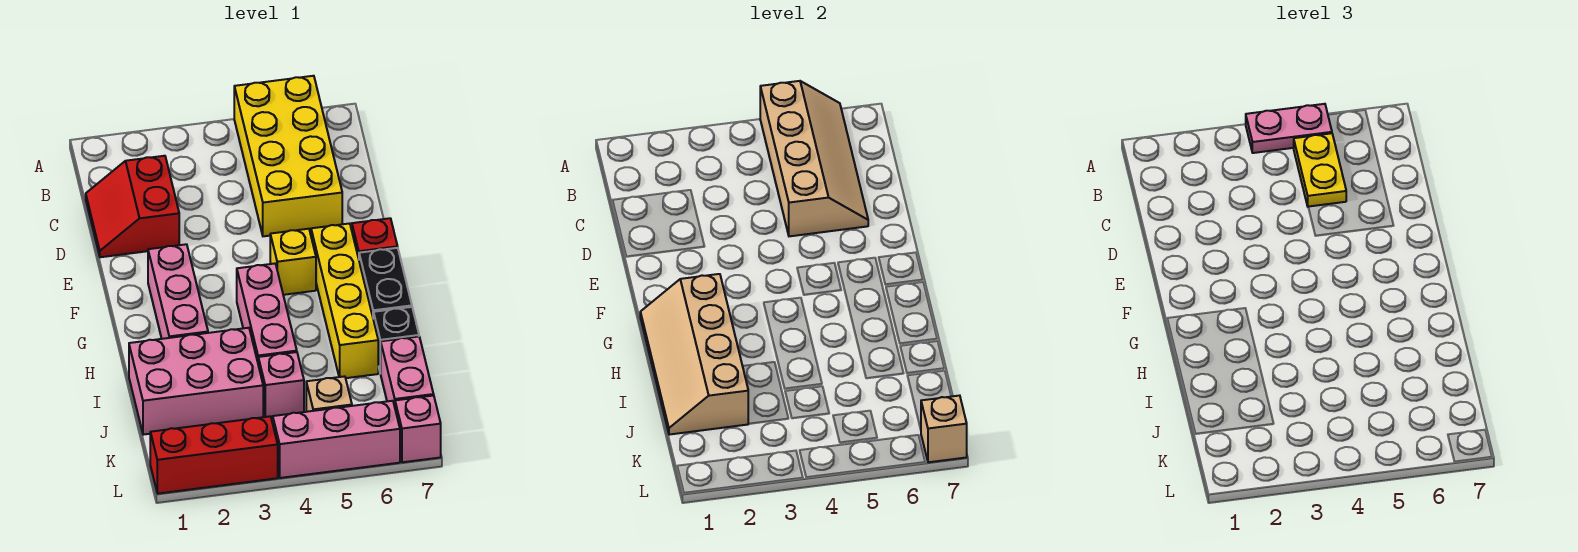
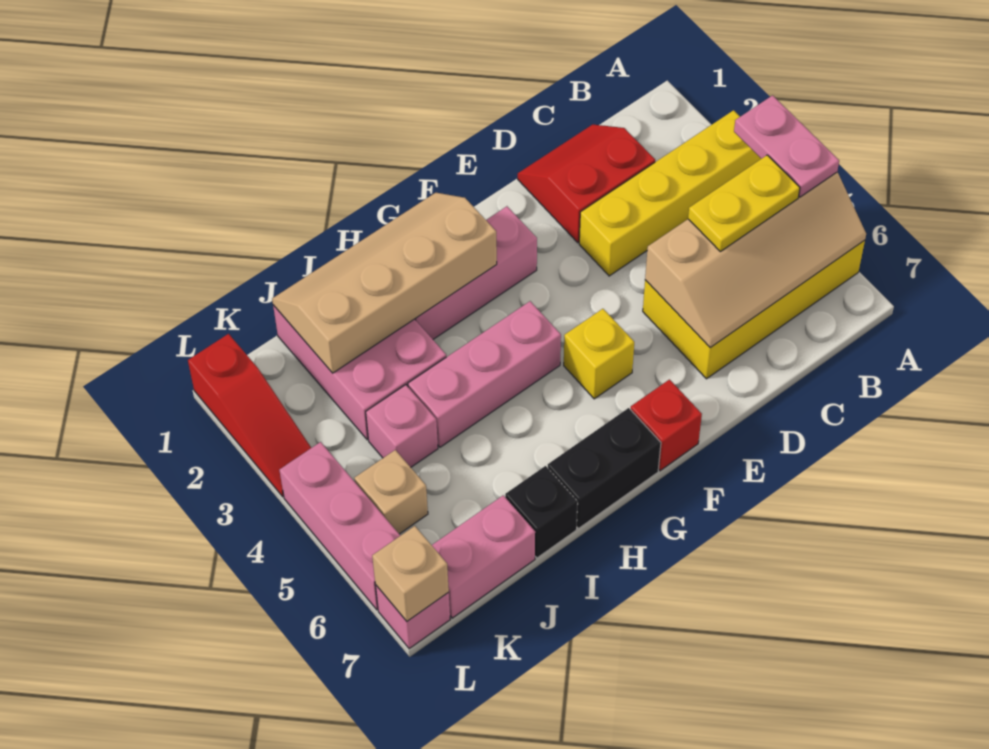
yellow brick F6:I6 level 1 -> yellow brick A3:D3 level 1
red brick L1:L3 level 1 -> red slope L1:L3 level 1 top 1

